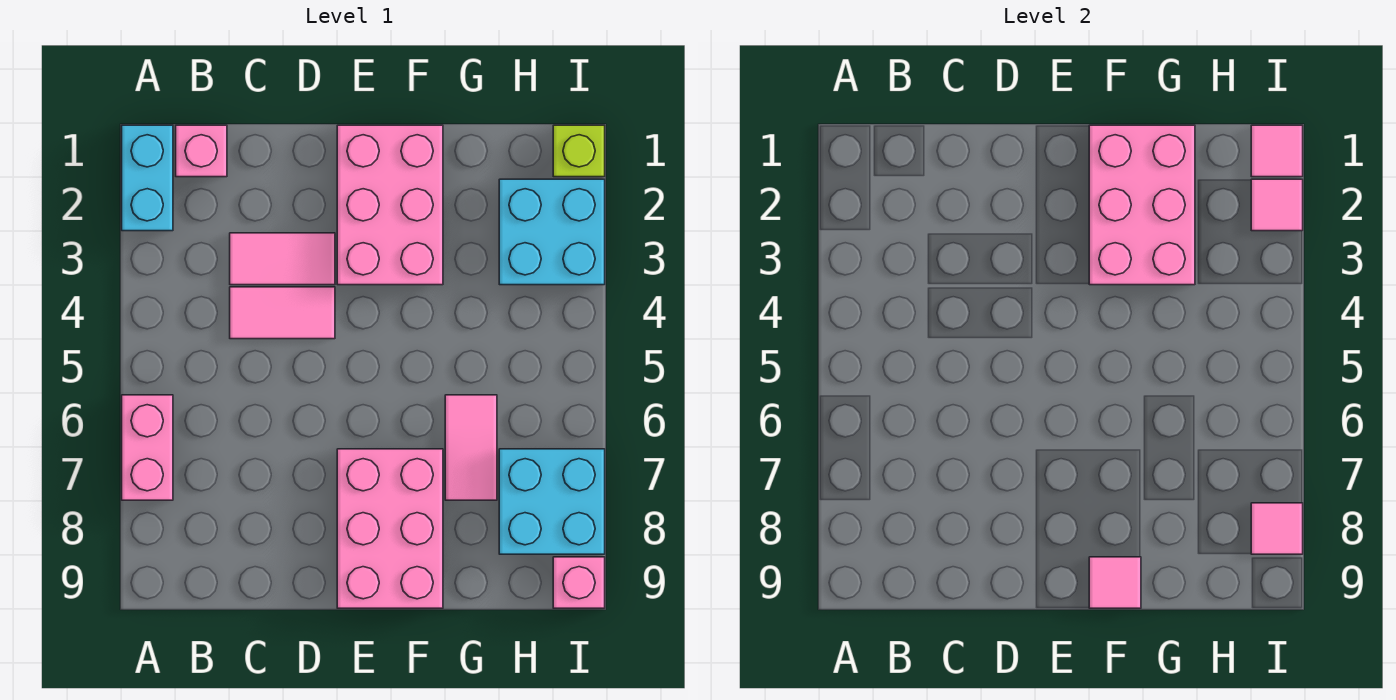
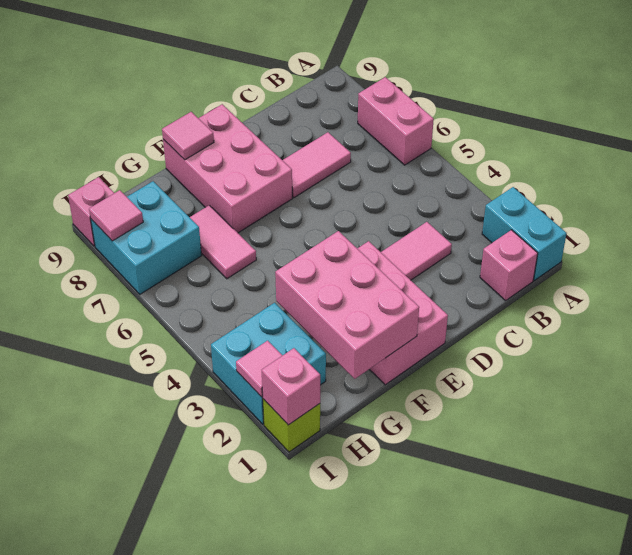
pink tile C4:D4 level 1 -> pink tile C7:D7 level 1
pink tile I1 level 2 -> pink brick I1 level 2

